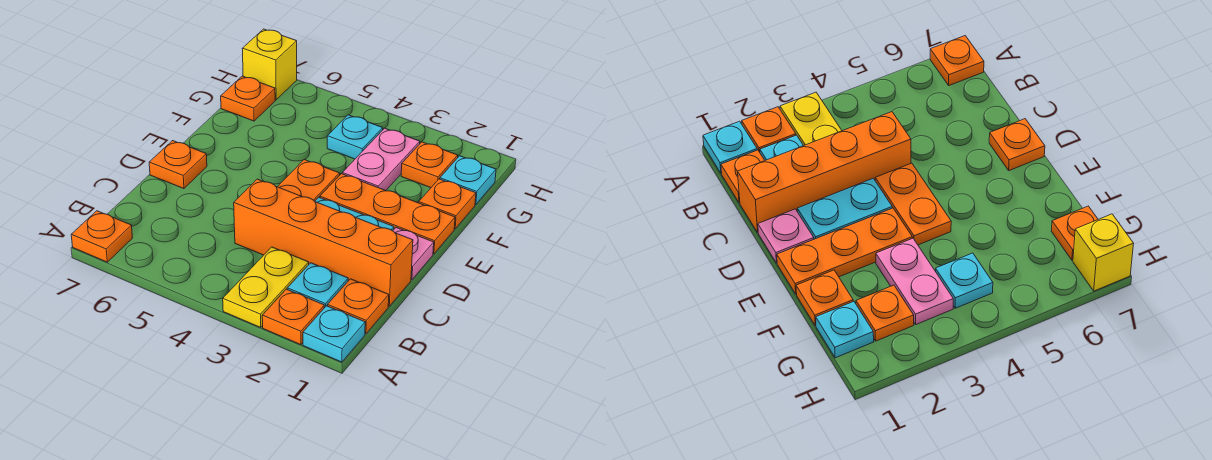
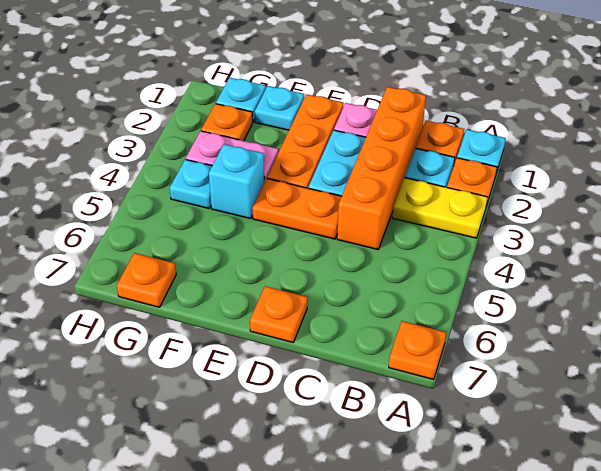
orange plate F1 level 1 -> cyan plate F1 level 1
none -> cyan brick F4 level 1
yellow brick H7 level 1 -> none

